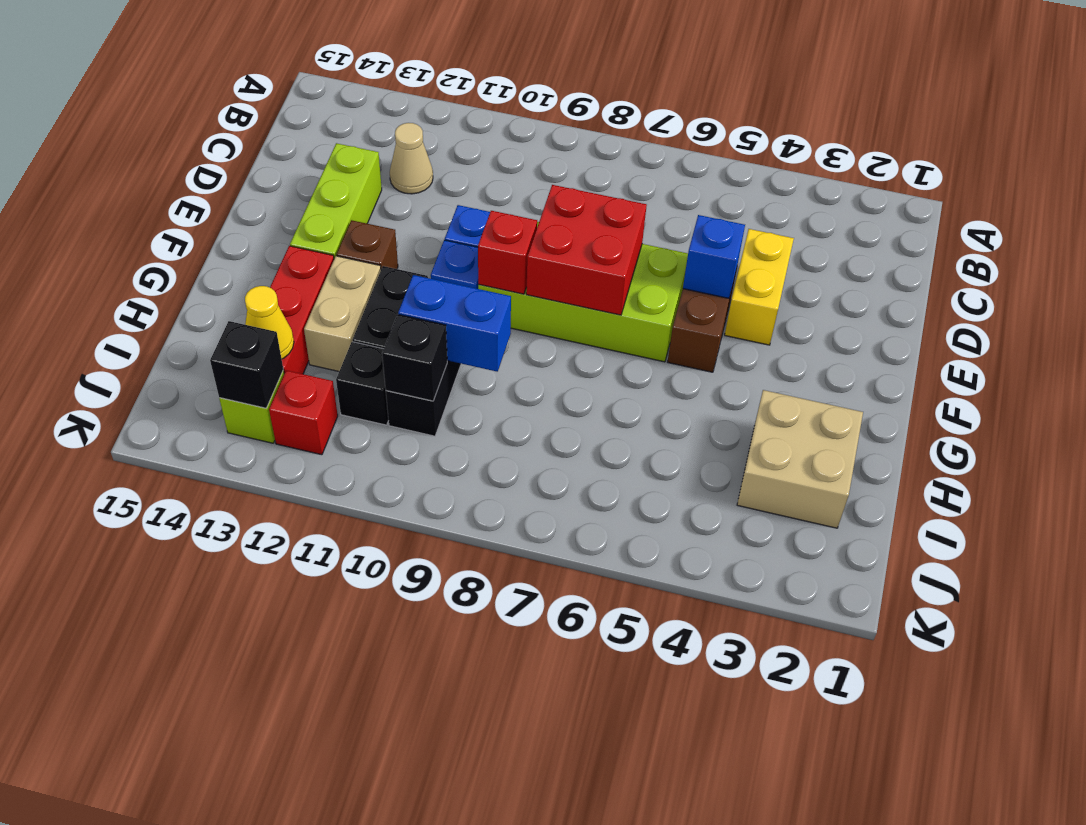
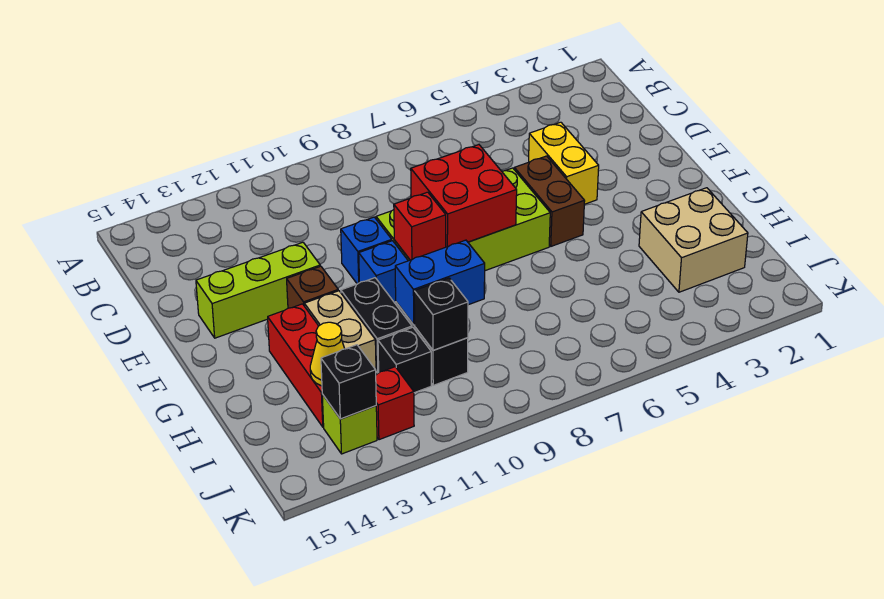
tan cone C12 level 1 -> none
lime brick D13:F13 level 1 -> lime brick E12:E14 level 1
blue brick E5 level 2 -> none

